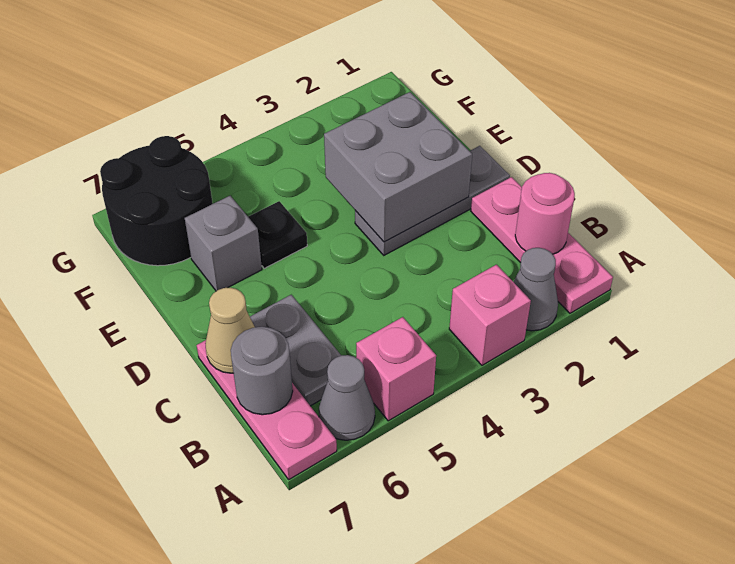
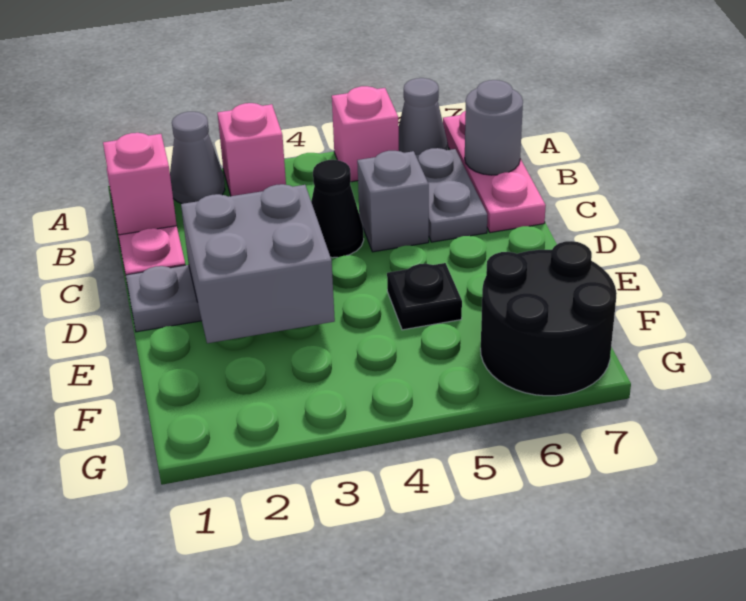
pink round brick B1 level 2 -> pink brick B1 level 2
none -> black cone C4 level 1
tan cone C7 level 2 -> none
grey brick E6 level 1 -> grey brick C5 level 1

